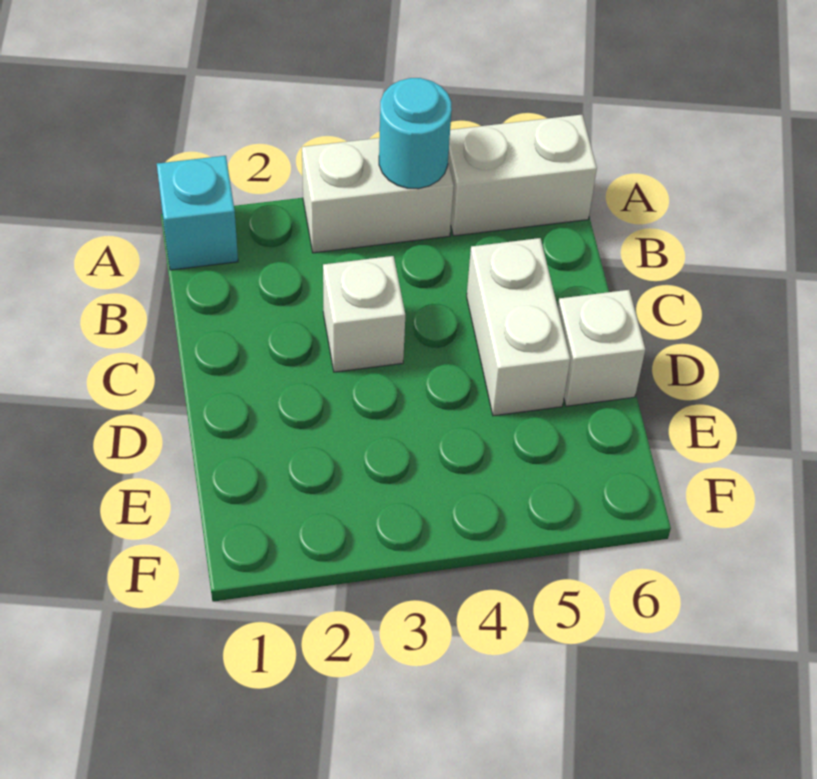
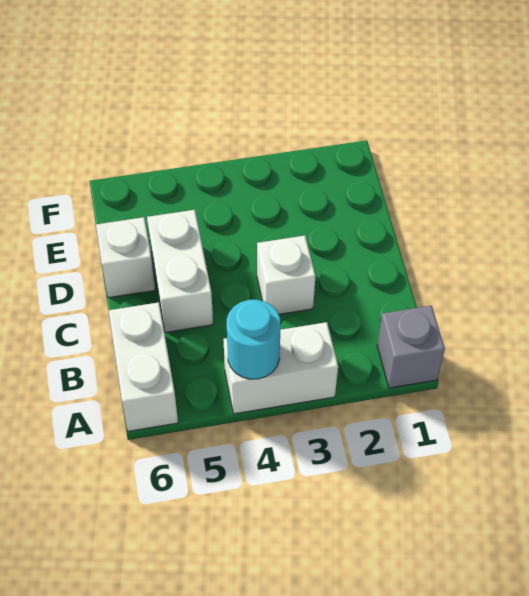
cyan brick A1 level 1 -> grey brick A1 level 1
white brick A5:A6 level 1 -> white brick A6:B6 level 1

